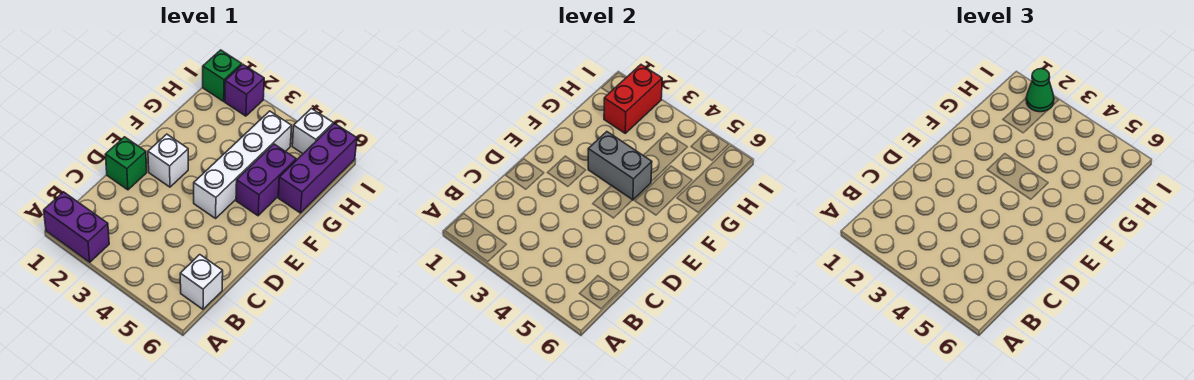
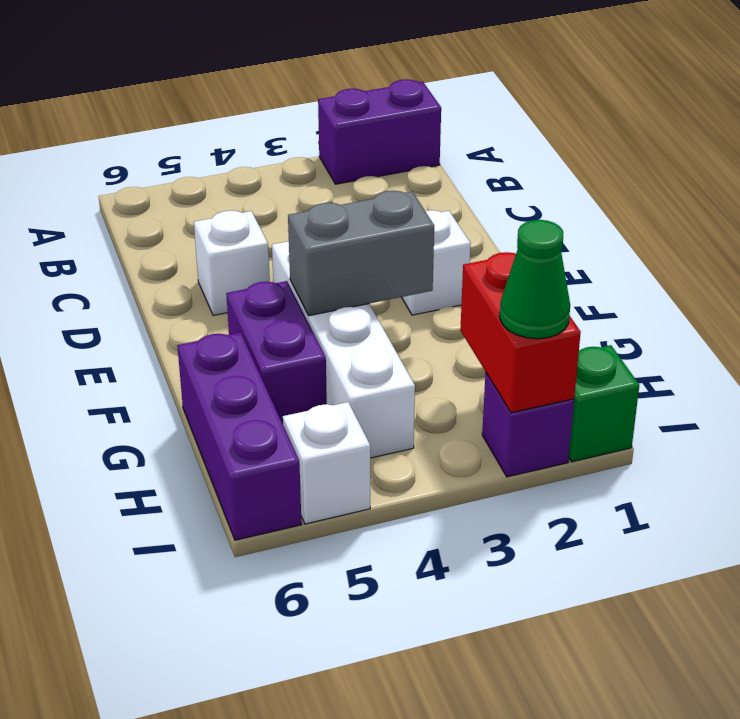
white brick B6 level 1 -> white brick D5 level 1
green brick D1 level 1 -> none

